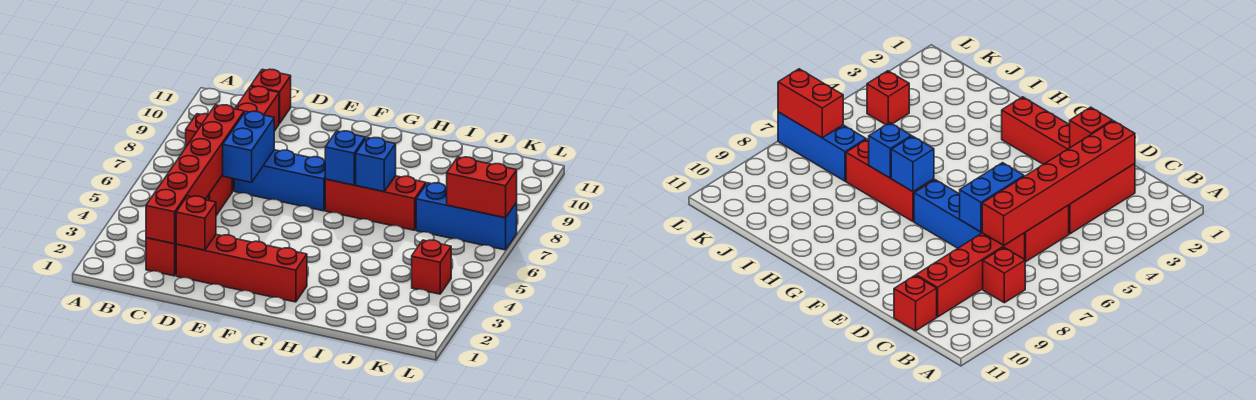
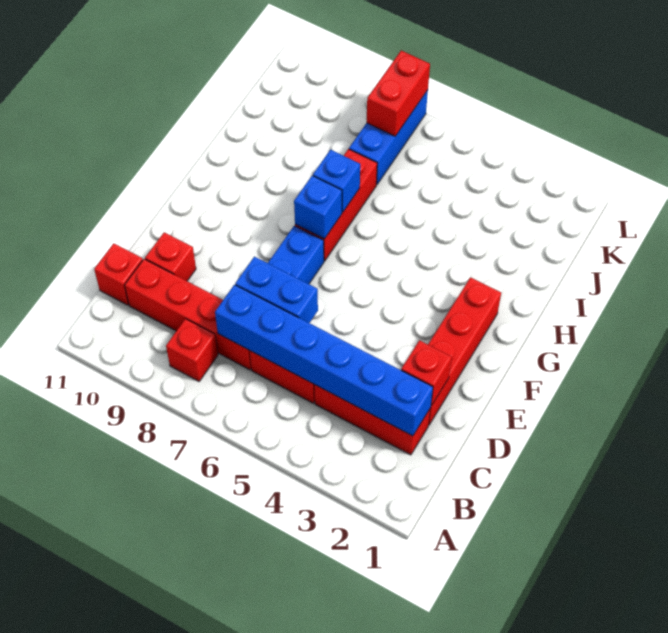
red brick C2:C7 level 2 -> blue brick C2:C7 level 2
red brick K4 level 1 -> red brick D10 level 1

